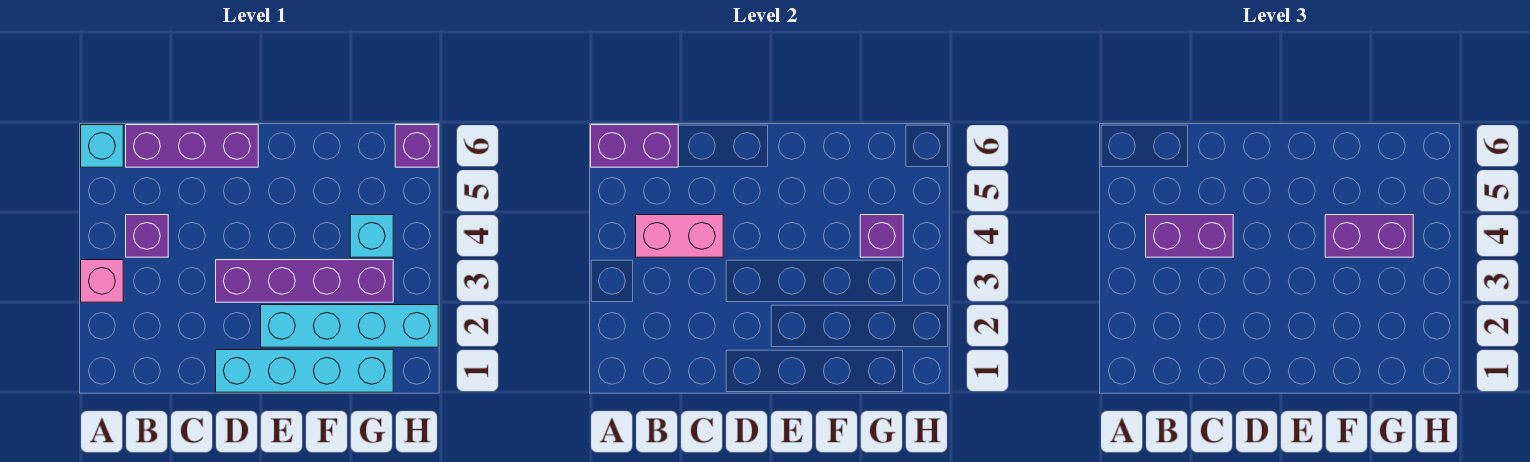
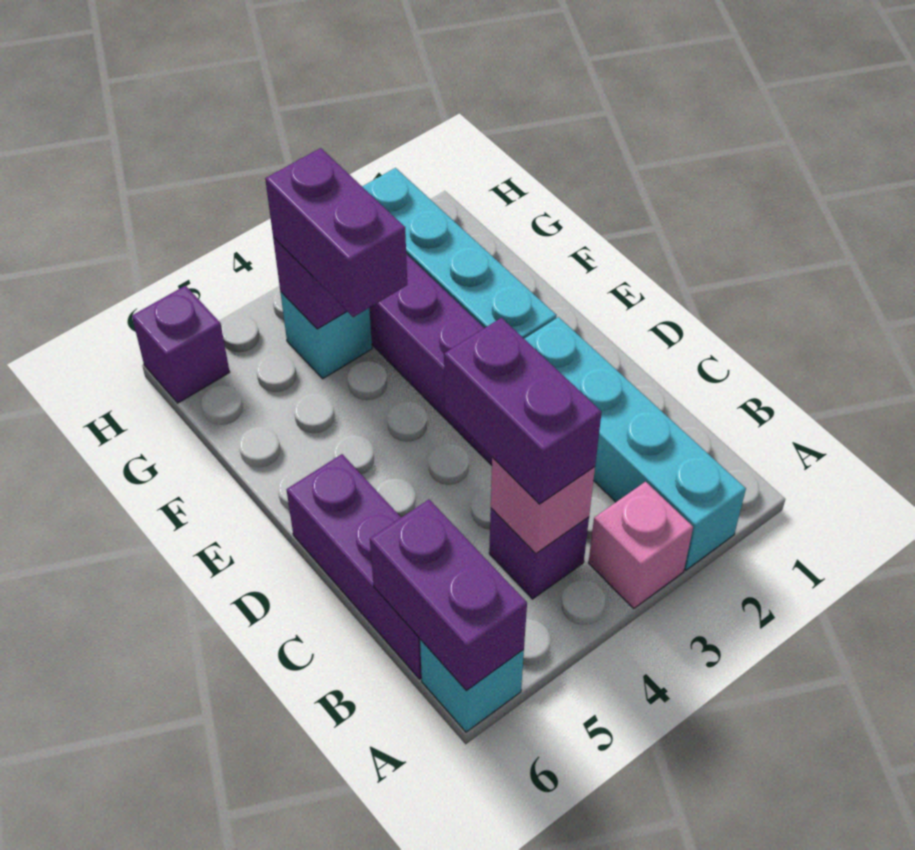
pink brick B4:C4 level 2 -> pink brick B4 level 2
cyan brick D1:G1 level 1 -> cyan brick A2:D2 level 1

